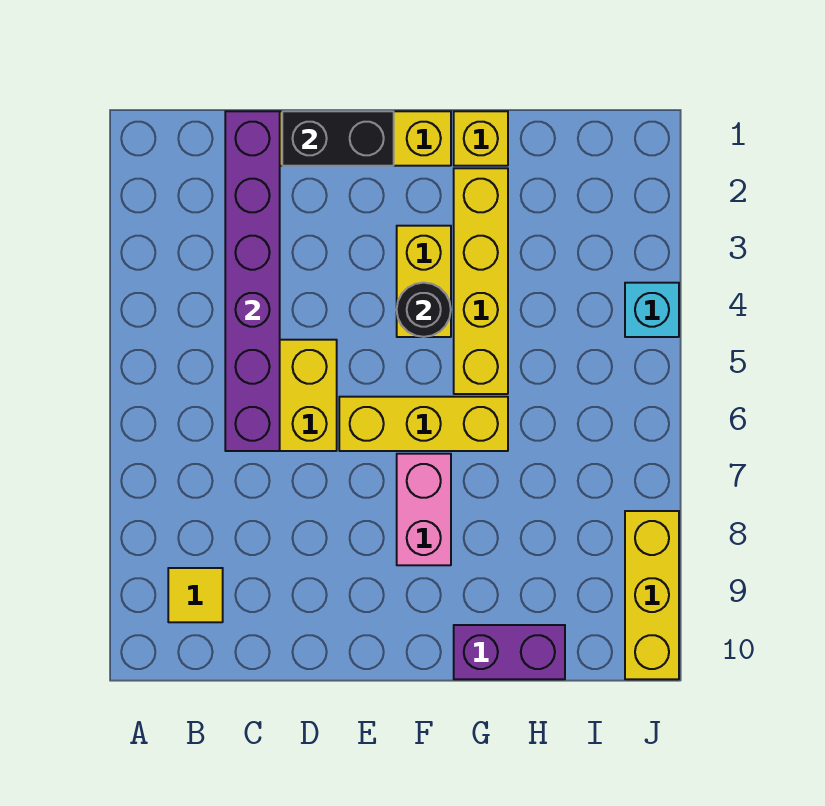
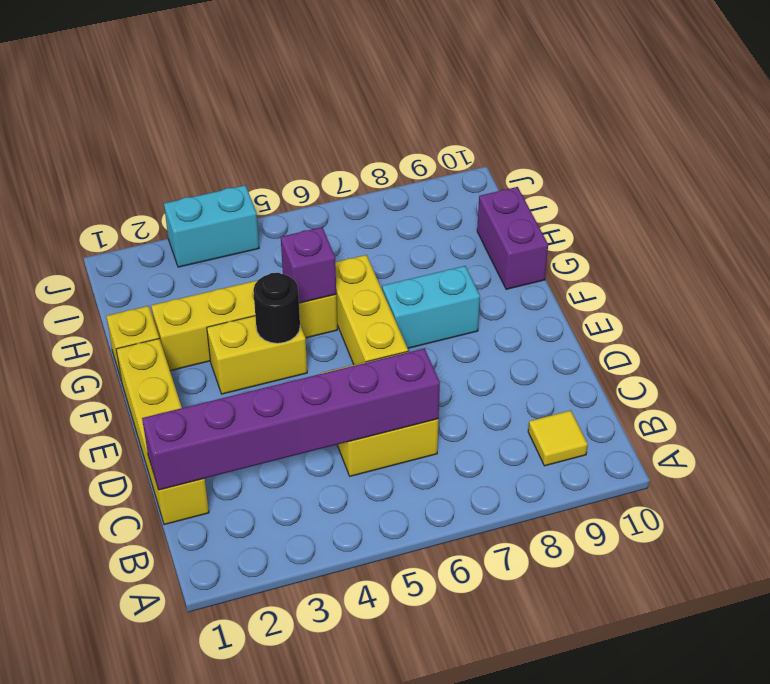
black brick D1:E1 level 2 -> none
pink brick F7:F8 level 1 -> cyan brick F7:F8 level 1
none -> purple brick G5 level 2
cyan brick J4 level 1 -> cyan brick J3:J4 level 1
yellow brick J8:J10 level 1 -> none

